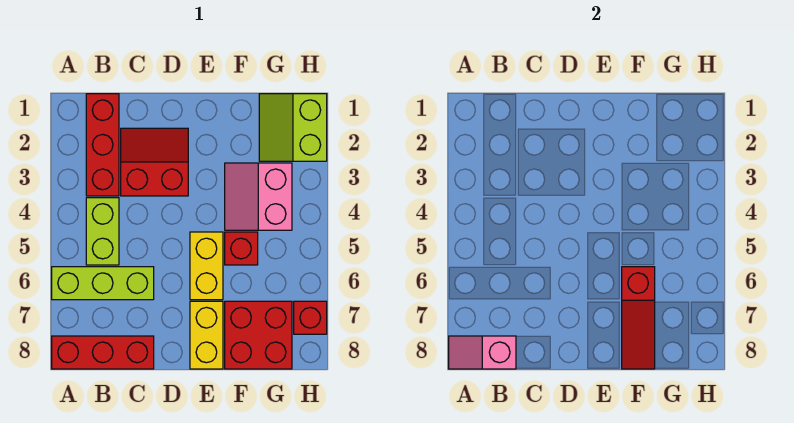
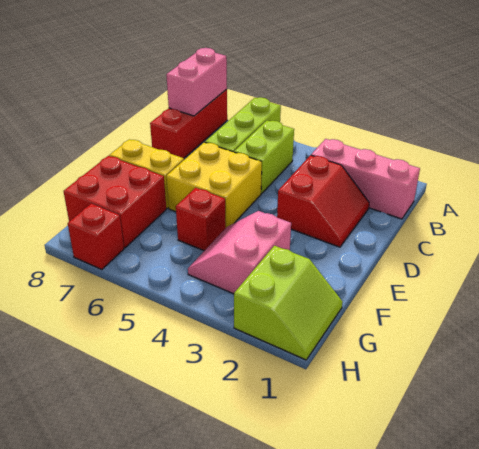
pink slope A8:B8 level 2 top B -> pink brick A8:B8 level 2
red brick B1:B3 level 1 -> pink brick B1:B3 level 1
lime brick B4:B5 level 1 -> lime brick B5:C5 level 1
yellow brick E5:E6 level 1 -> yellow brick D5:E6 level 1
pink slope F3:G4 level 1 top G -> pink slope F3:G4 level 1 top 3
red slope F6:F8 level 2 top 6 -> none
lime slope G1:H2 level 1 top H -> lime slope G1:H2 level 1 top 2

